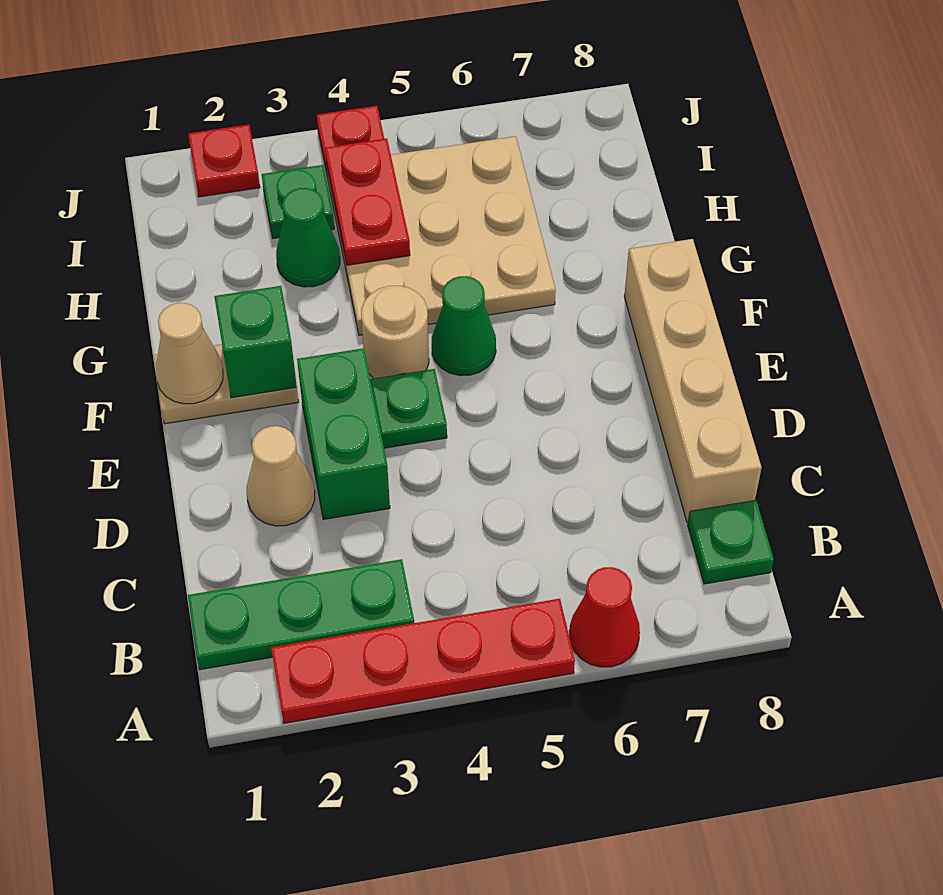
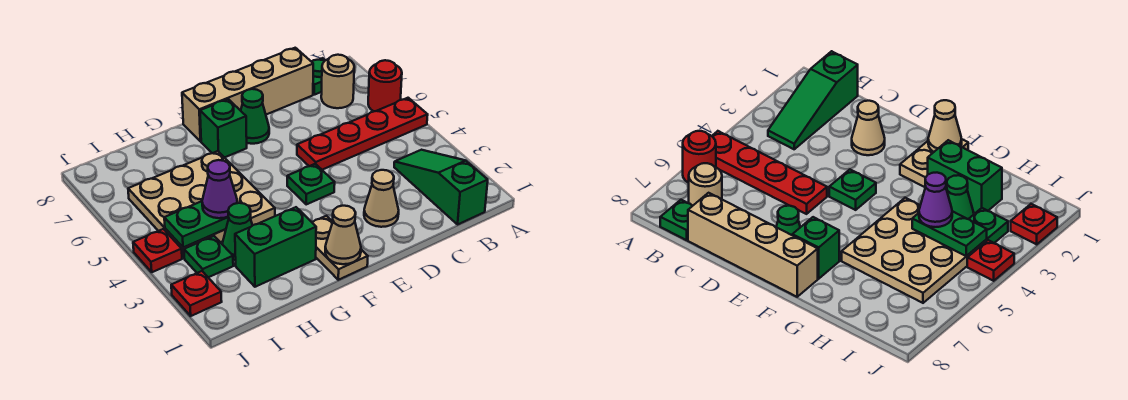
red plate A2:A5 level 1 -> red plate A5:D5 level 1
red cone A6 level 1 -> red round brick A6 level 1
green plate B1:B3 level 1 -> green slope B1:B3 level 1 top 1
green brick D3:E3 level 1 -> green brick G2:H2 level 1
green brick F2 level 2 -> green brick F7 level 1
tan round brick F4 level 1 -> tan round brick B7 level 1
green cone F5 level 1 -> green cone E7 level 1
red plate H4:I4 level 2 -> green plate H4:I4 level 2
none -> purple cone H4 level 3

